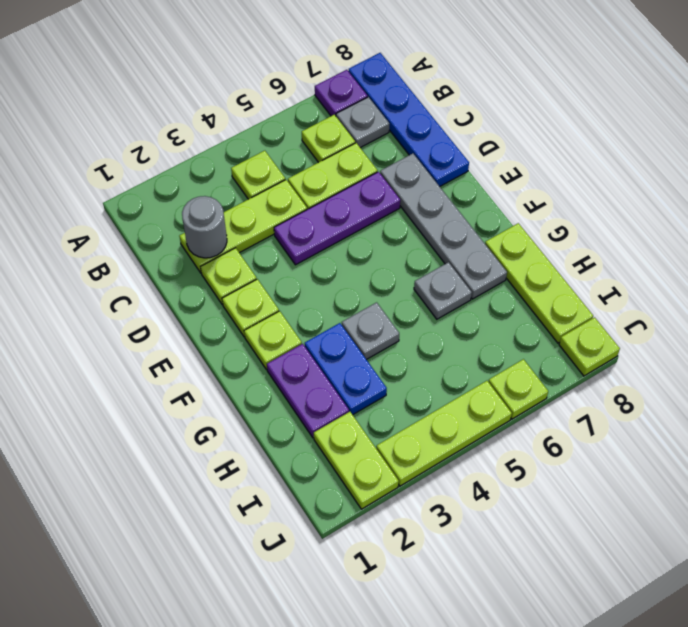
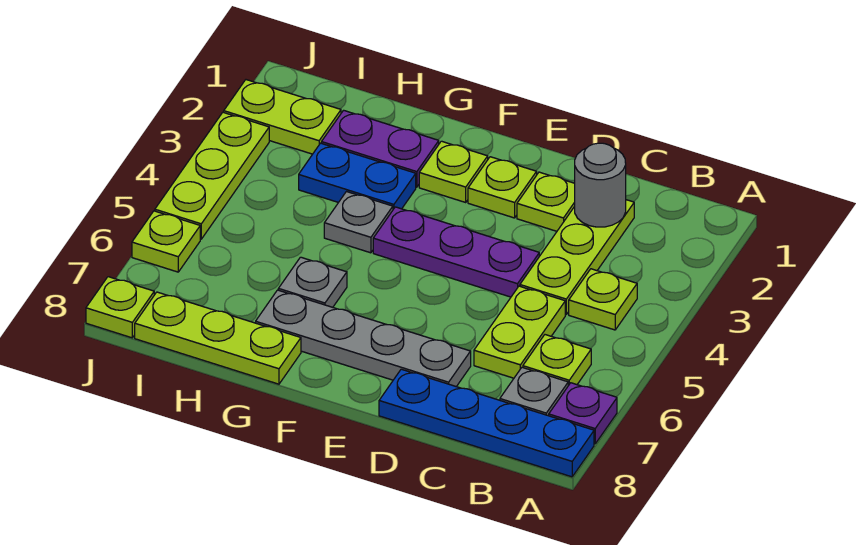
purple plate D4:D6 level 1 -> purple plate D4:F4 level 1

